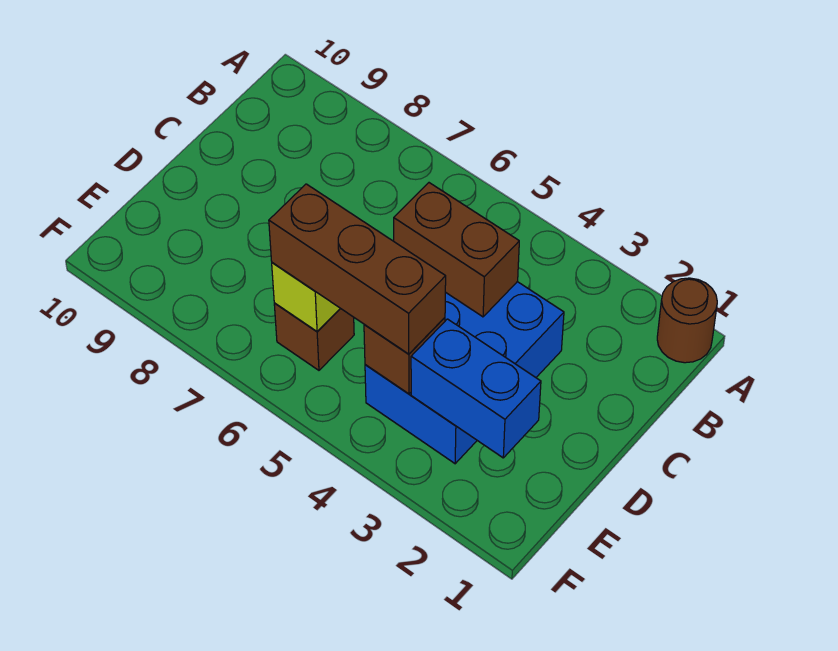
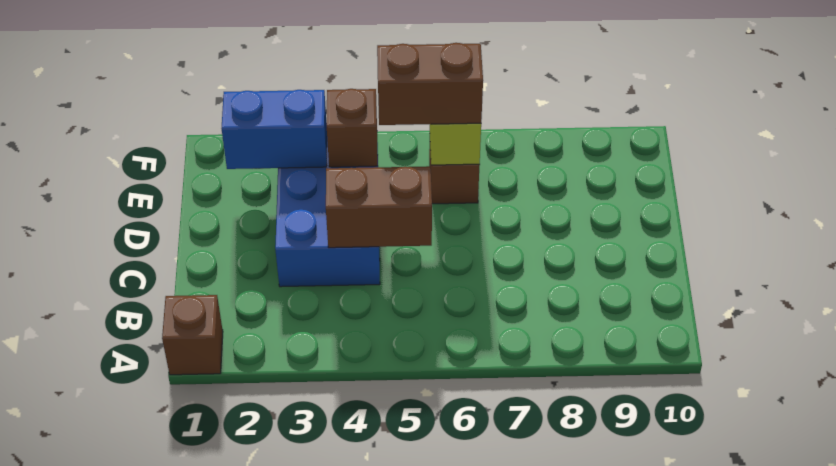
brown round brick A1 level 1 -> brown brick A1 level 1
brown brick E4:E6 level 3 -> brown brick E5:E6 level 3

